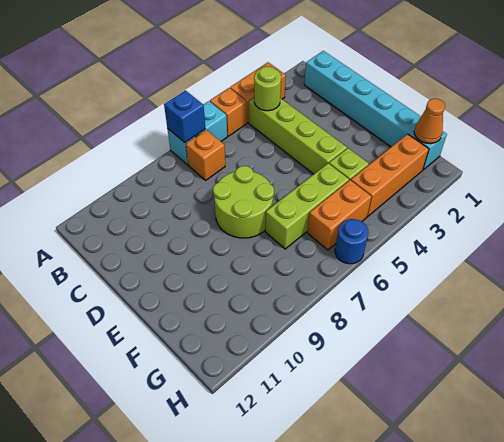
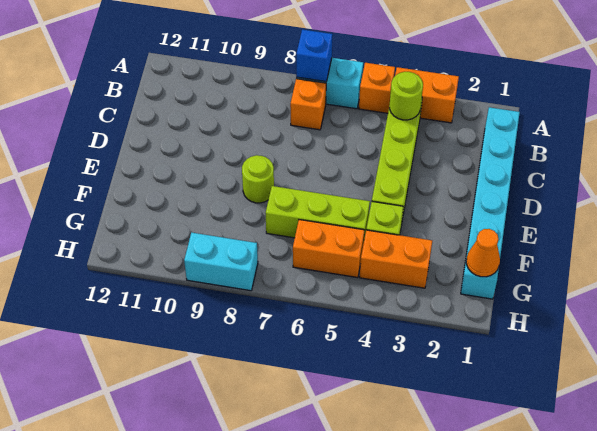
lime round brick D7:E8 level 1 -> lime round brick E8 level 1
orange brick G2:G4 level 1 -> orange brick G3:G4 level 1
blue round brick H6 level 1 -> none
none -> cyan brick H8:H9 level 1

